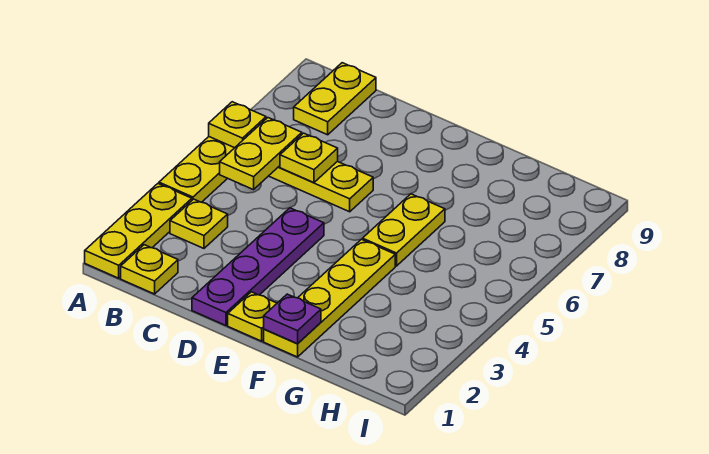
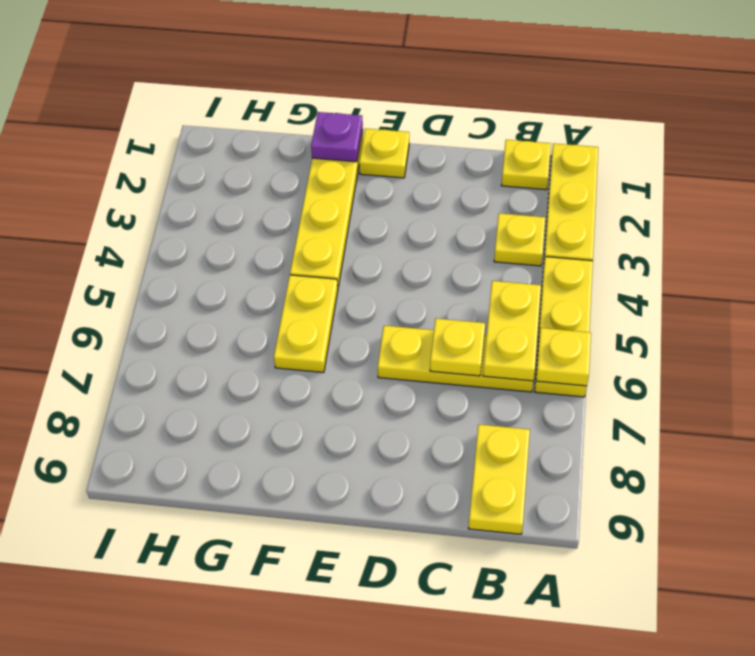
purple plate D1:D4 level 1 -> none

